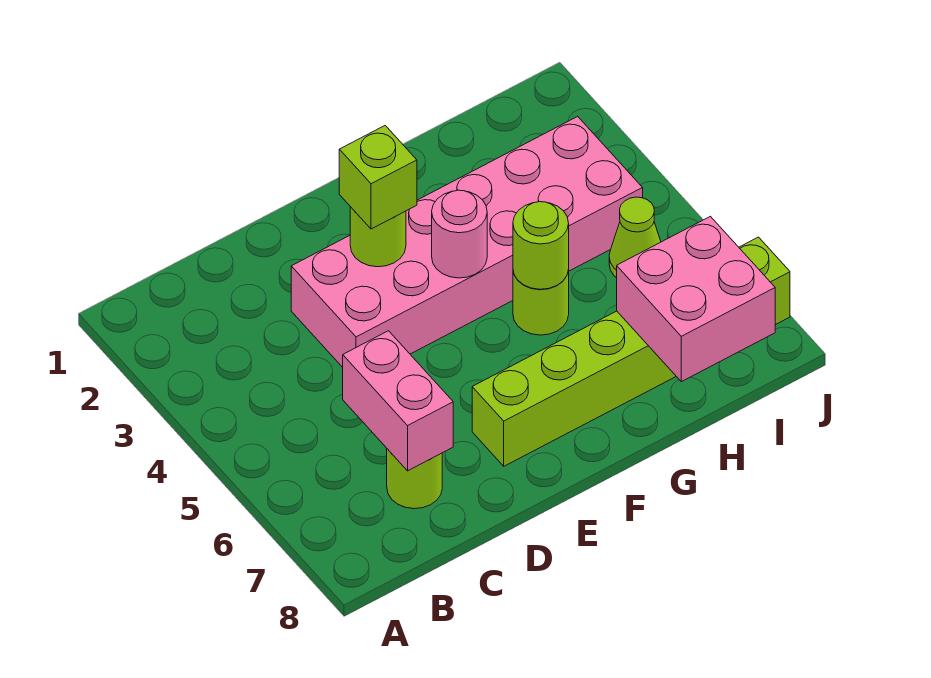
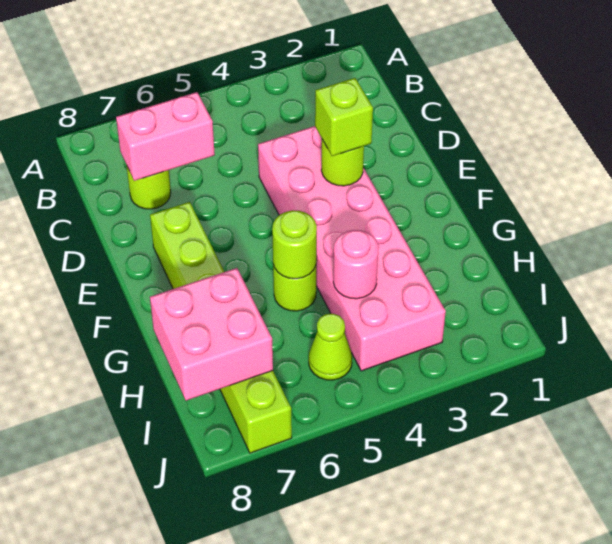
pink round brick F4 level 2 -> pink round brick H4 level 2

